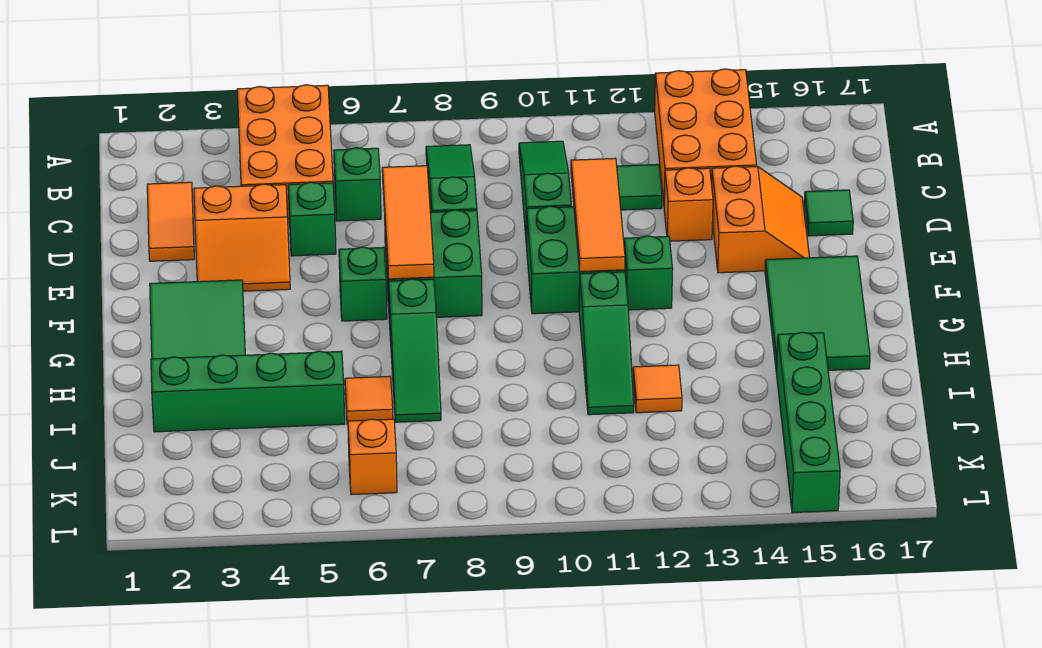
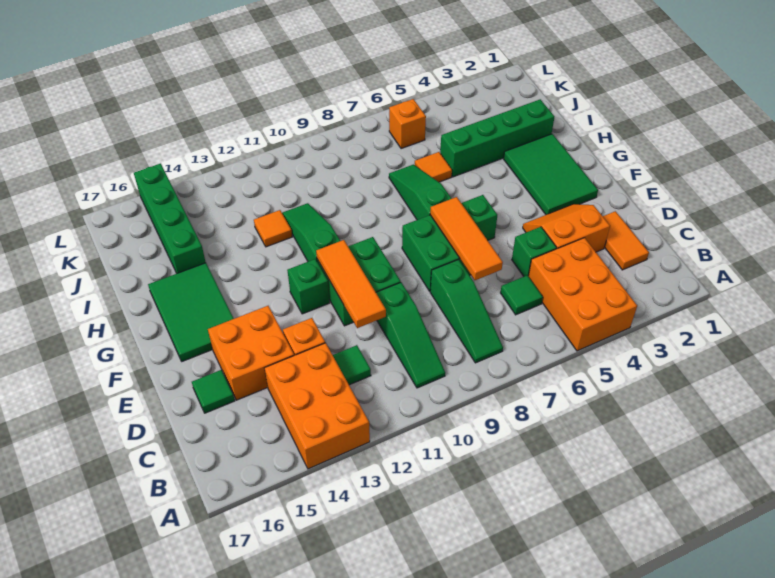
green brick C6 level 1 -> green tile C6 level 1
orange slope D14:E15 level 1 top 14 -> orange brick D14:E15 level 1

